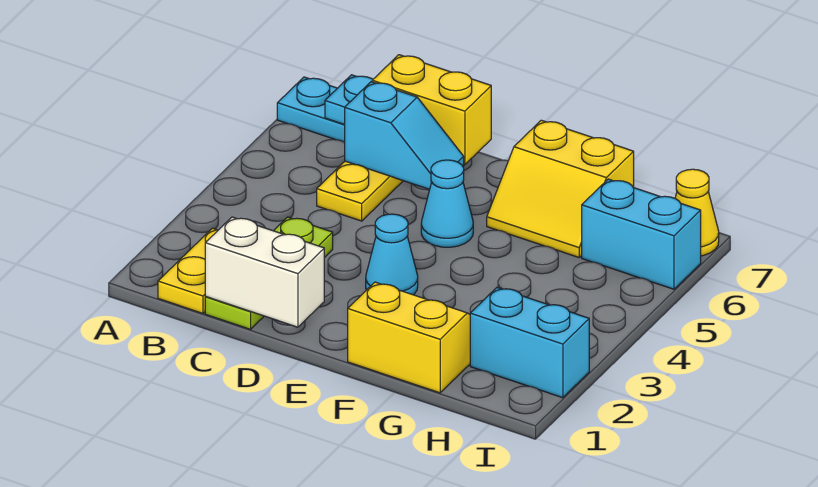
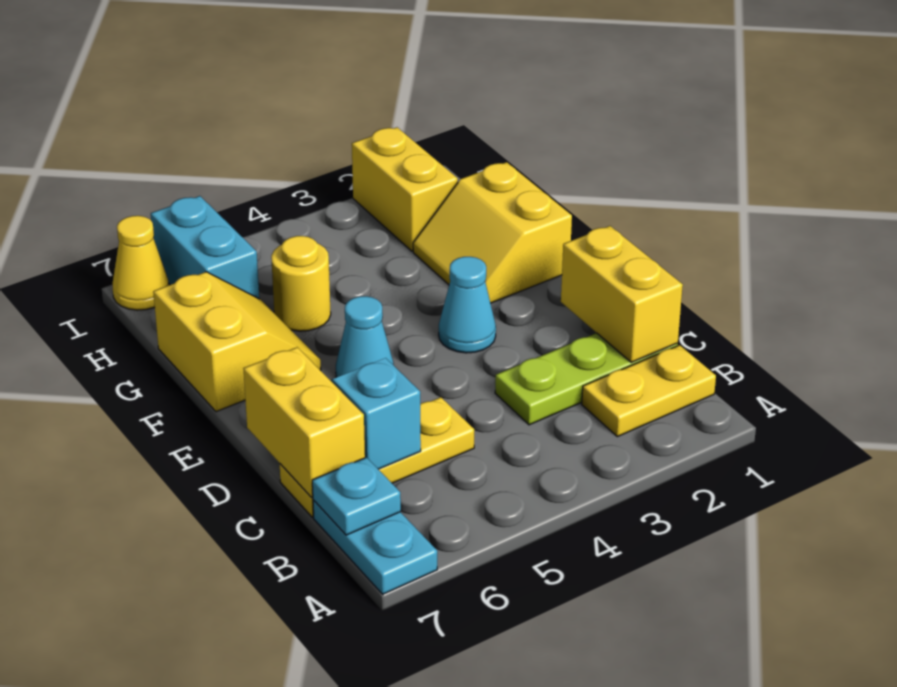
white brick C1:D1 level 2 -> yellow brick C1:D1 level 2
none -> yellow round brick G5 level 1
cyan brick H2:I2 level 1 -> yellow brick H2:I2 level 1

